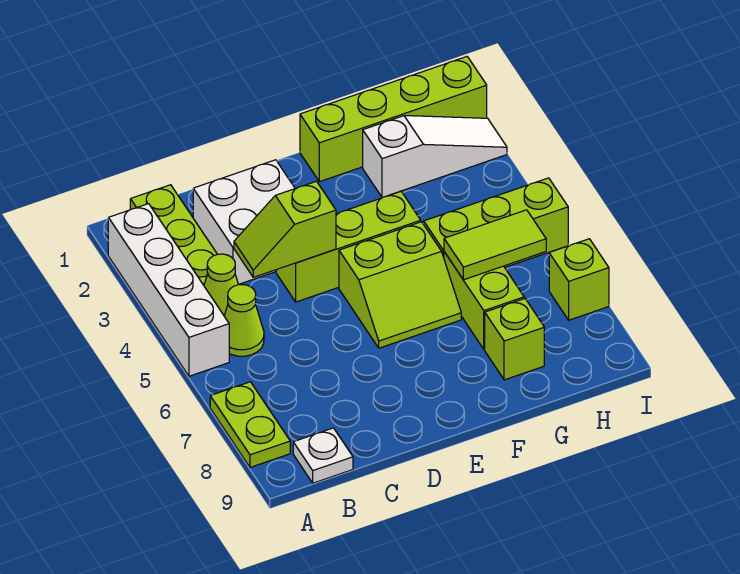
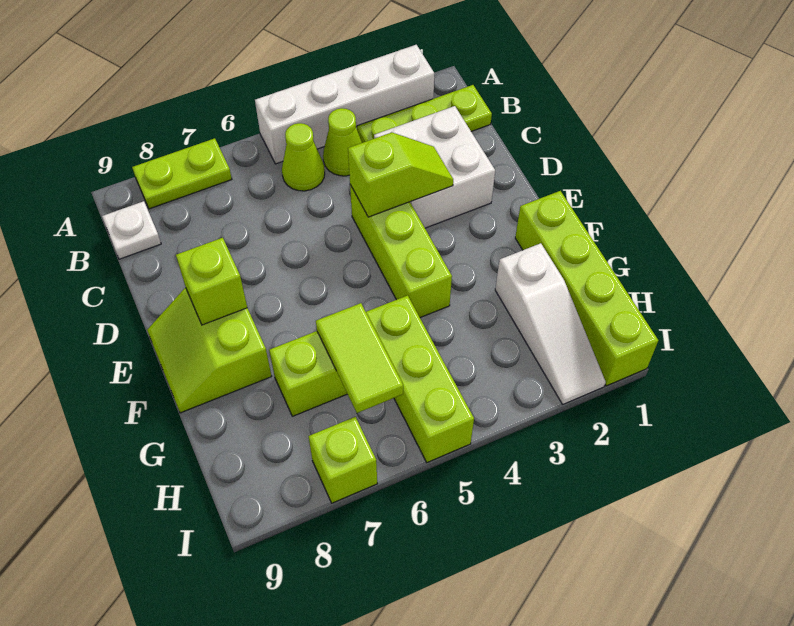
lime slope C4:D4 level 2 top D -> lime slope D3:D4 level 2 top 4
lime slope E5:F6 level 1 top 5 -> lime slope E8:F9 level 1 top 8
lime brick G8 level 1 -> lime brick E8 level 2

